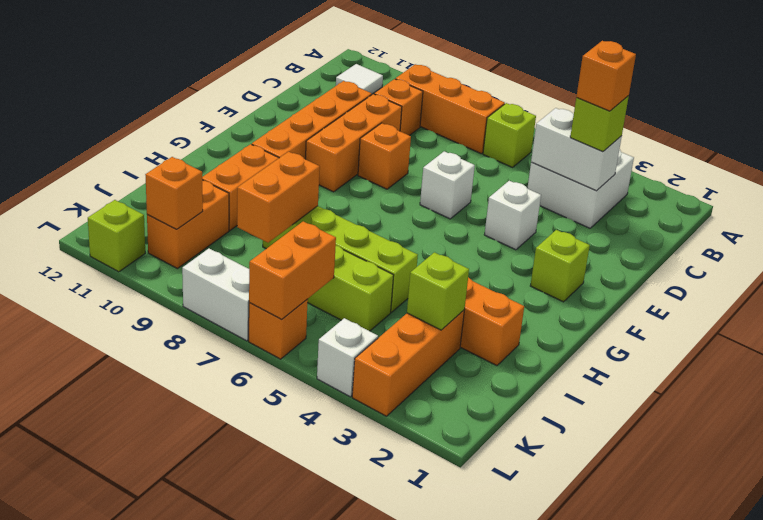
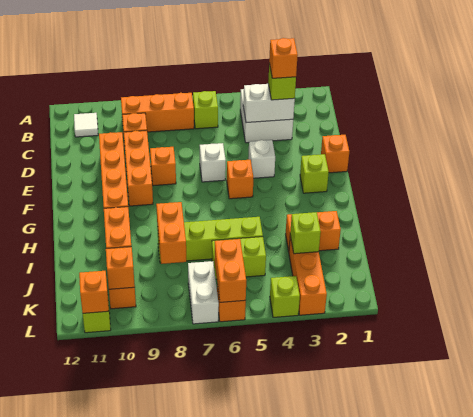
none -> orange brick E1 level 1
none -> orange brick F5 level 1
white brick L4 level 1 -> lime brick L4 level 1
white brick L7:L8 level 1 -> white brick K7:L7 level 1
none -> orange brick L11 level 2

